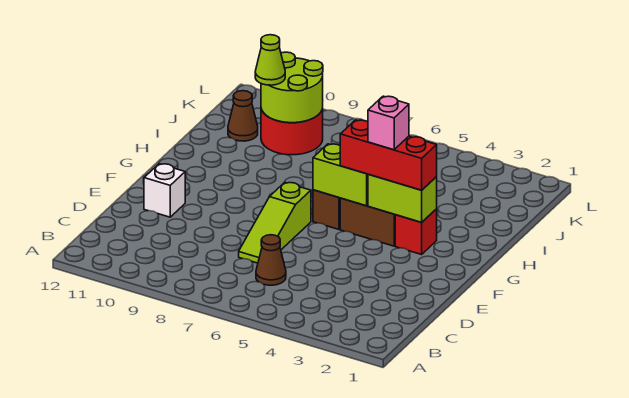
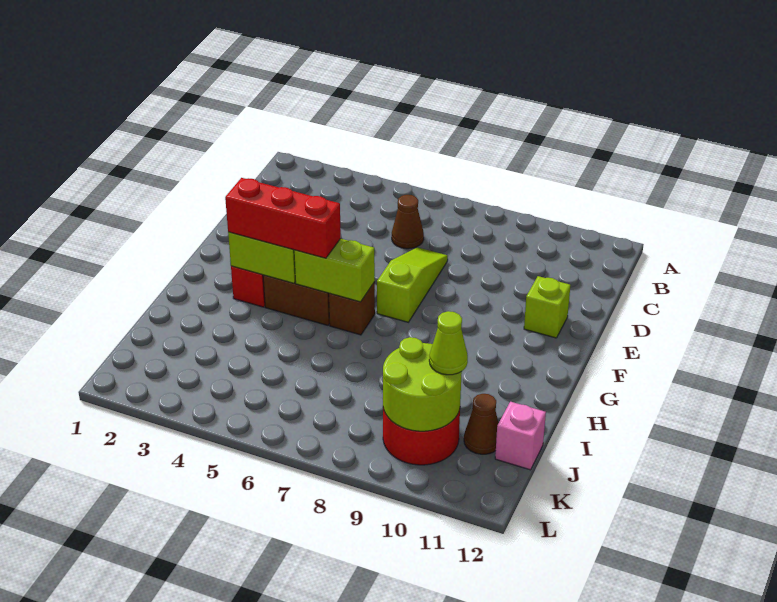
white brick E11 level 1 -> lime brick E11 level 1
pink brick G4 level 4 -> pink brick J12 level 1

